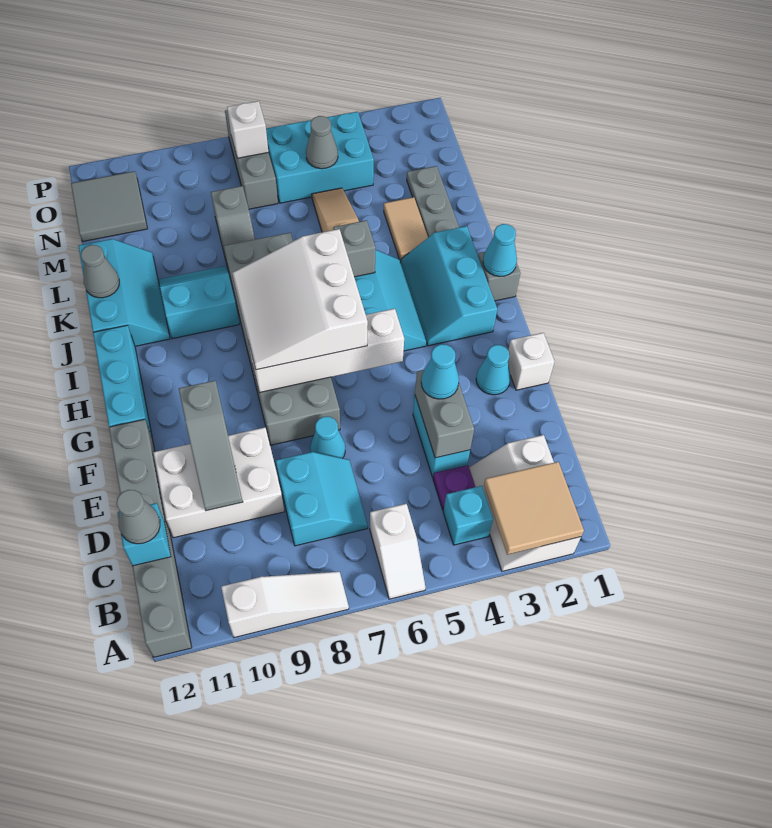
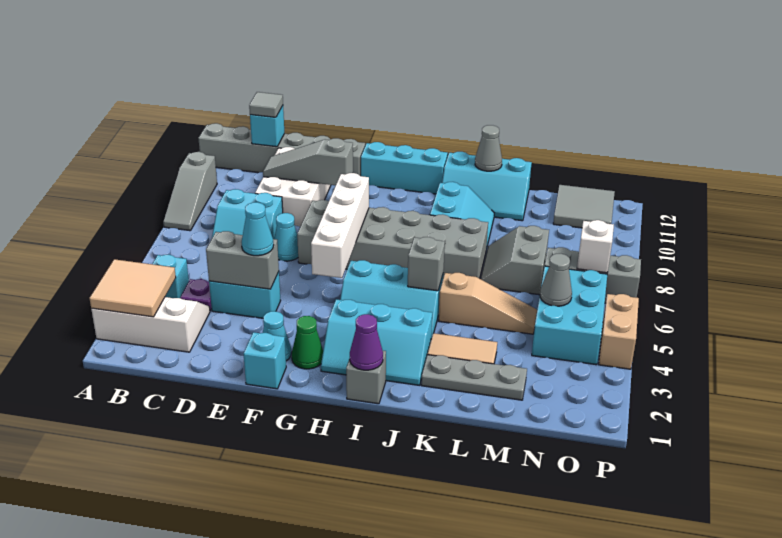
white slope A6:B6 level 1 top B -> none
white slope A8:A10 level 1 top 10 -> grey slope A8:A10 level 1 top 10
grey cone C12 level 3 -> grey tile C12 level 3
white brick F1 level 1 -> cyan brick F1 level 1
none -> green cone G2 level 1
white slope G6:I8 level 3 top 6 -> none
cyan slope H2:J3 level 1 top 2 -> cyan slope H2:J3 level 1 top 3
cyan cone I1 level 2 -> purple cone I1 level 2
grey slope L8:M8 level 1 top M -> grey slope L7:M8 level 1 top M
none -> tan brick P4:P5 level 1

